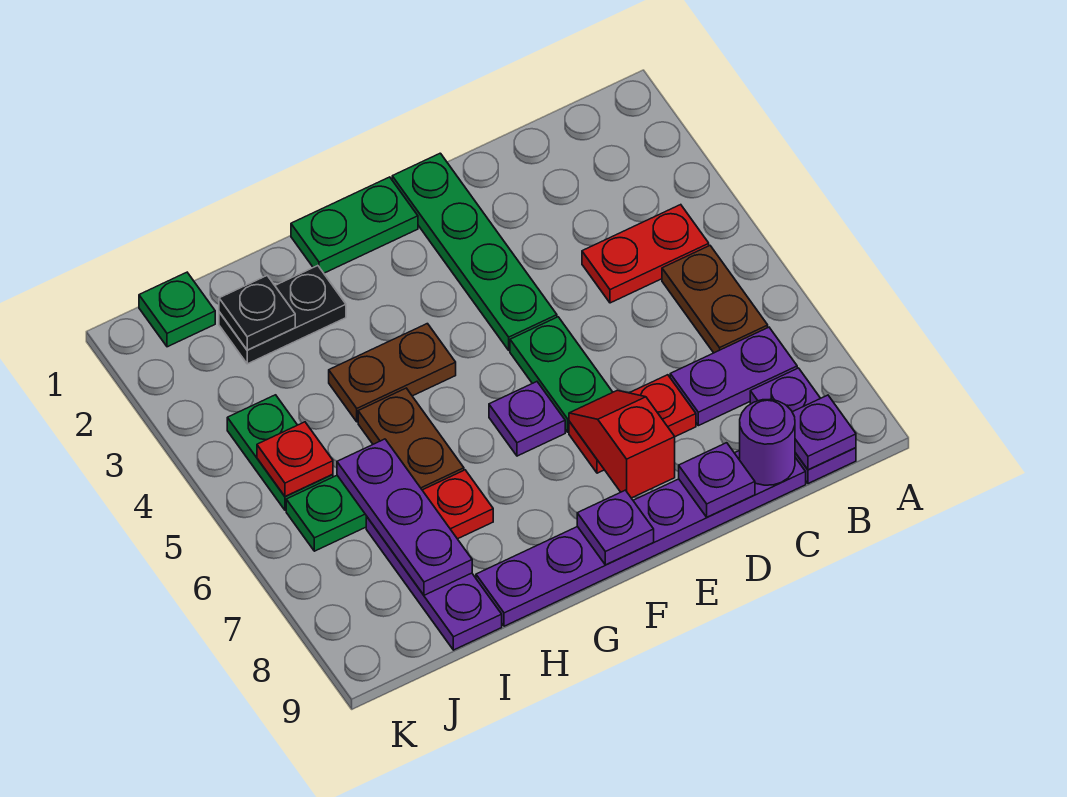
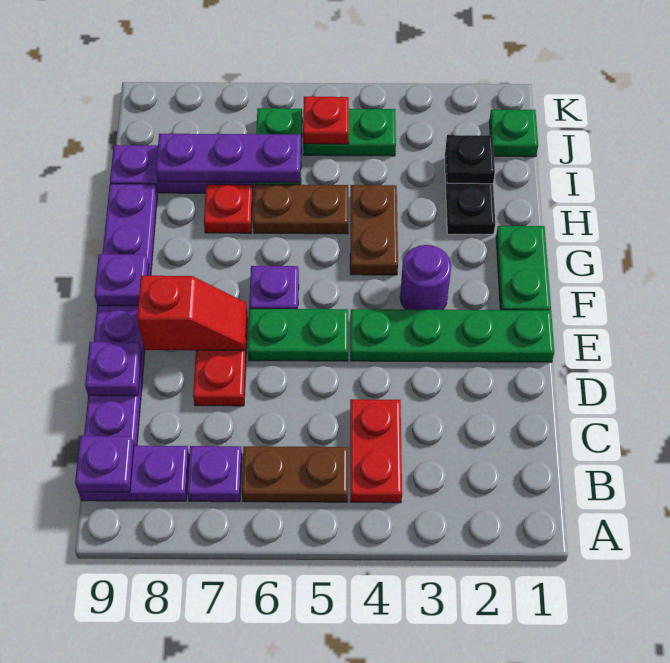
purple plate B7:C7 level 1 -> purple plate B7 level 1
purple round brick C9 level 2 -> purple round brick F3 level 1

